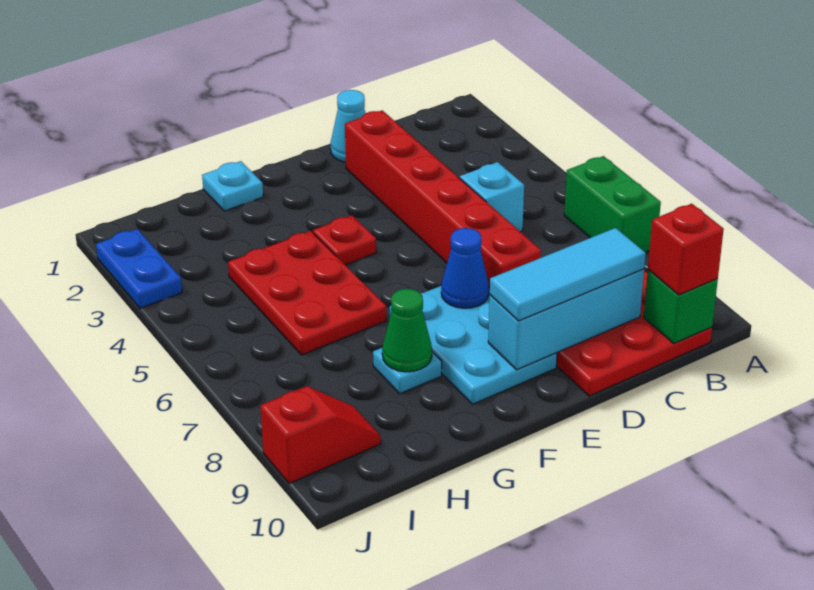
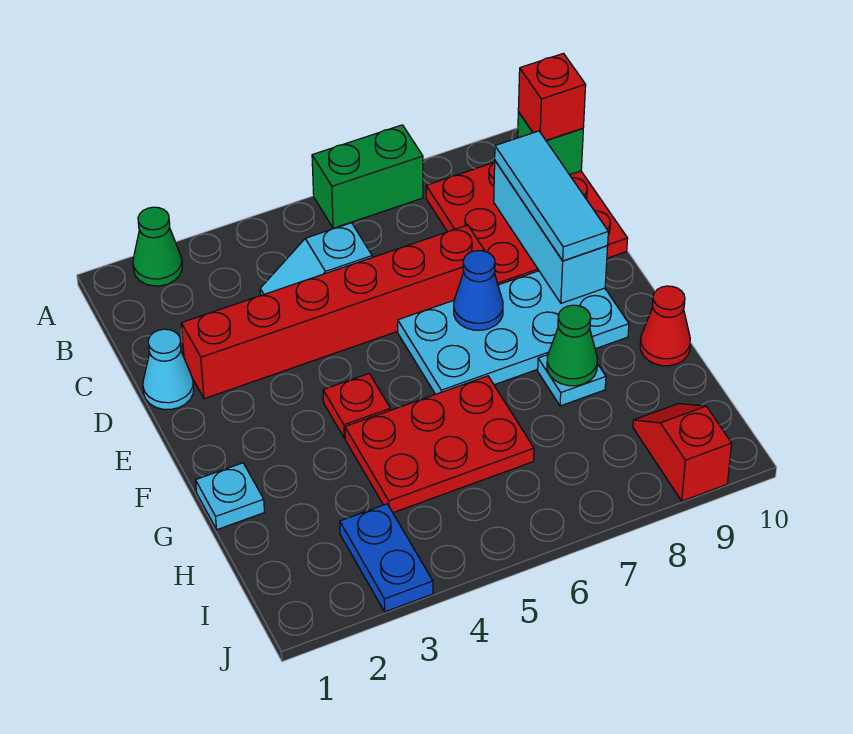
none -> green cone A2 level 1
cyan plate E7:F9 level 1 -> cyan plate E6:F9 level 1
none -> red cone G10 level 1
blue plate J2:J3 level 1 -> blue plate I3:J3 level 1

